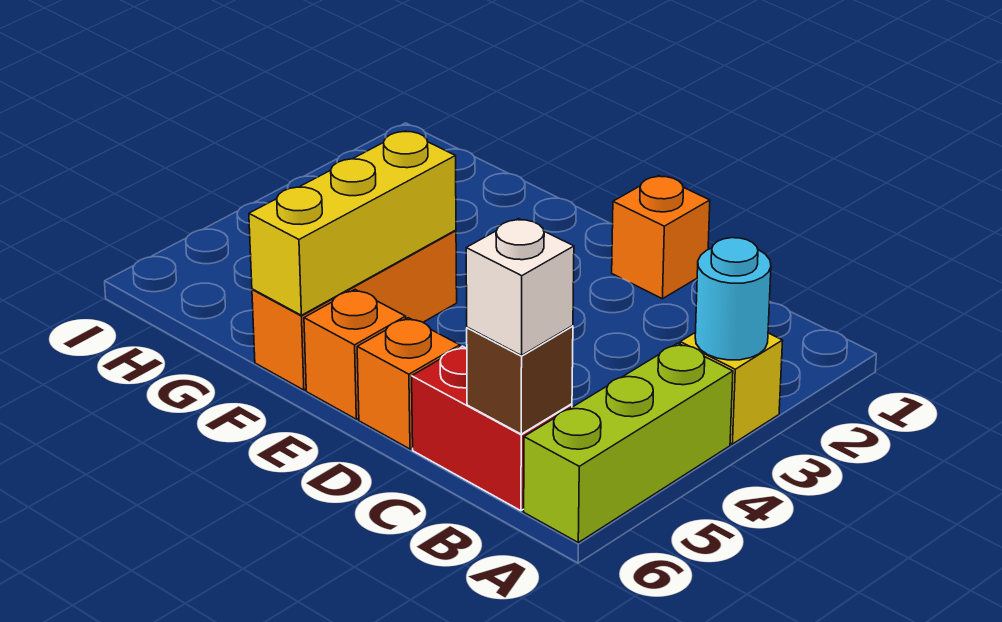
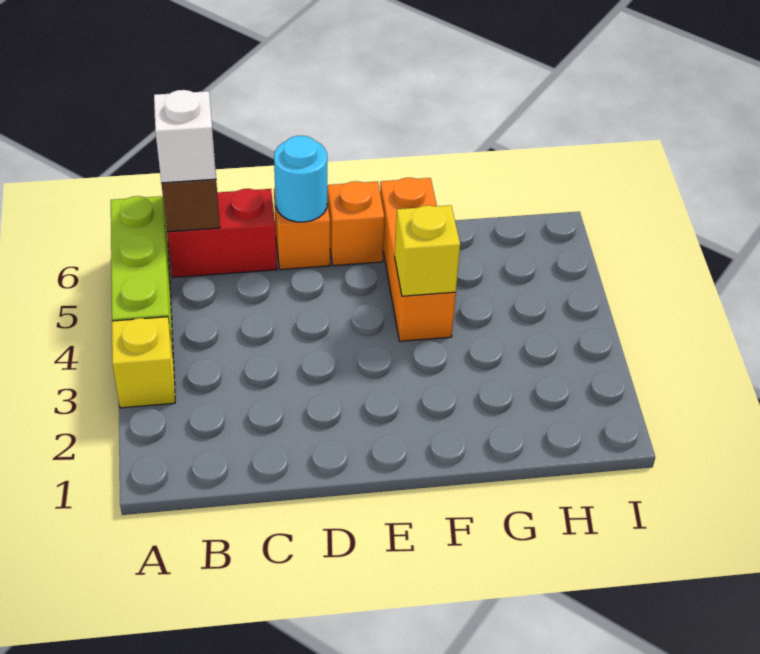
cyan round brick A3 level 2 -> cyan round brick D6 level 2
orange brick D1 level 1 -> none
yellow brick F4:F6 level 2 -> yellow brick F4 level 2

